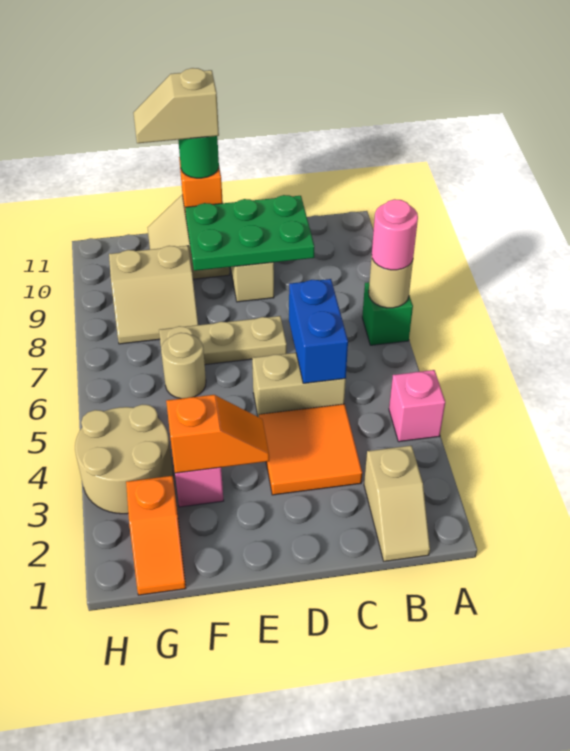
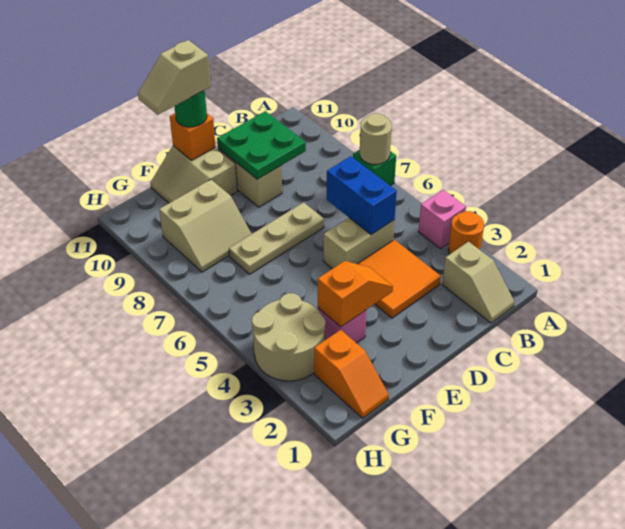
none -> orange round brick A3 level 1
pink round brick A7 level 3 -> none
green plate C9:E10 level 2 -> green plate C9:D10 level 2
tan round brick F6 level 1 -> none

